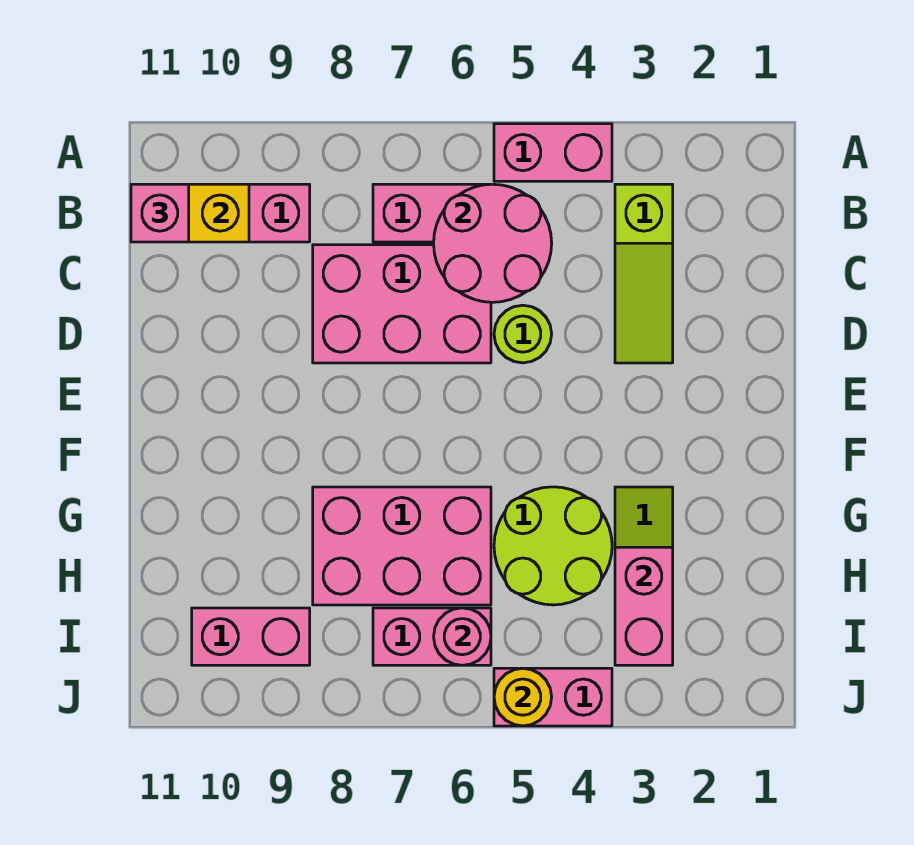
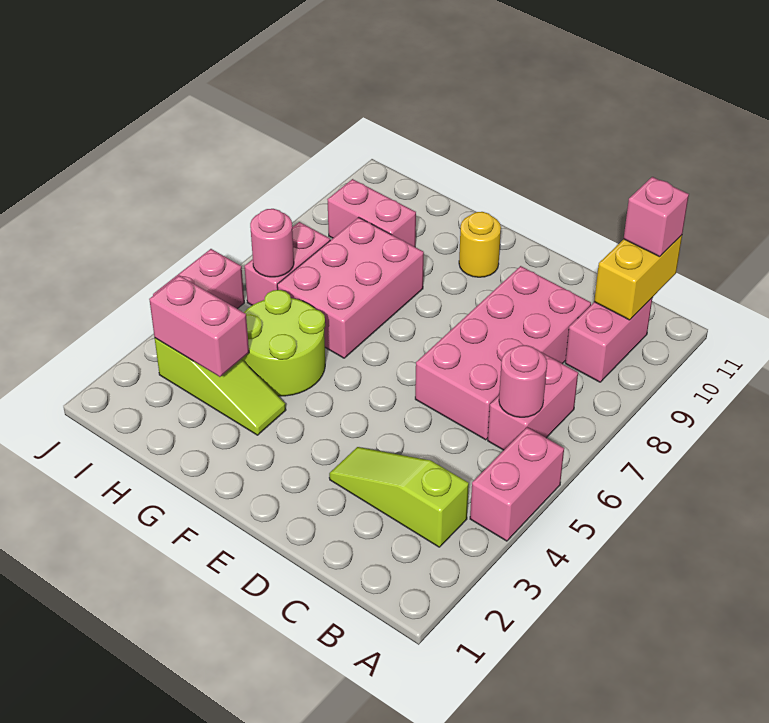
pink round brick B5:C6 level 2 -> pink round brick B6 level 2
pink brick C6:D8 level 1 -> pink brick C6:D9 level 1
lime round brick D5 level 1 -> none
pink brick I9:I10 level 1 -> pink brick H9:I9 level 1
yellow round brick J5 level 2 -> yellow round brick F10 level 1

